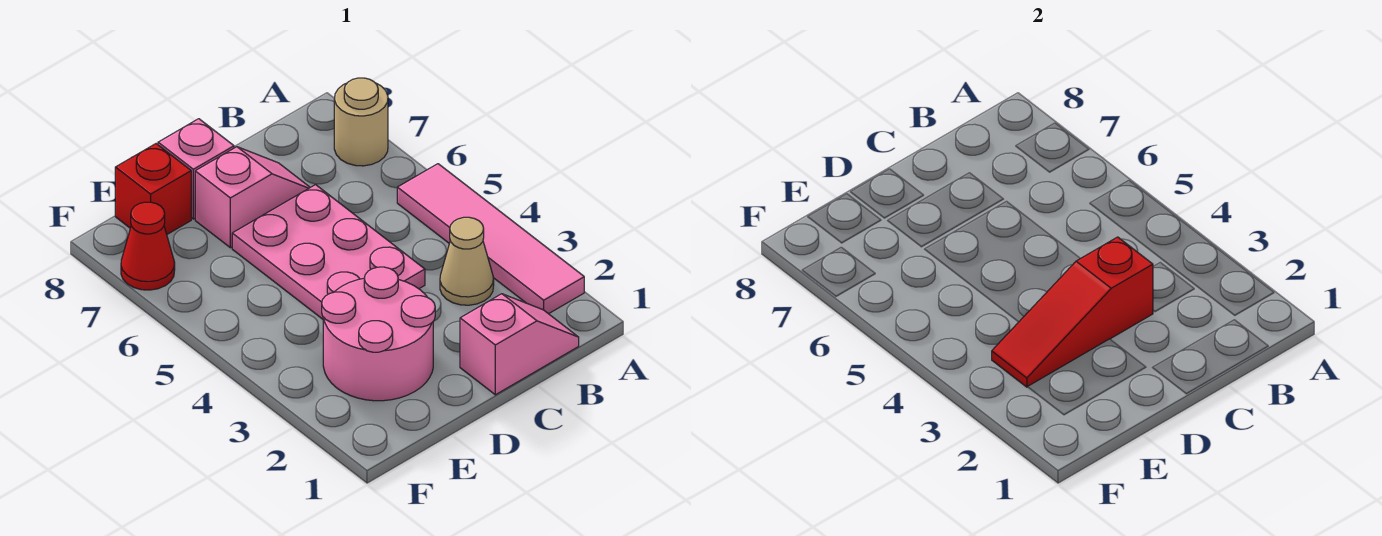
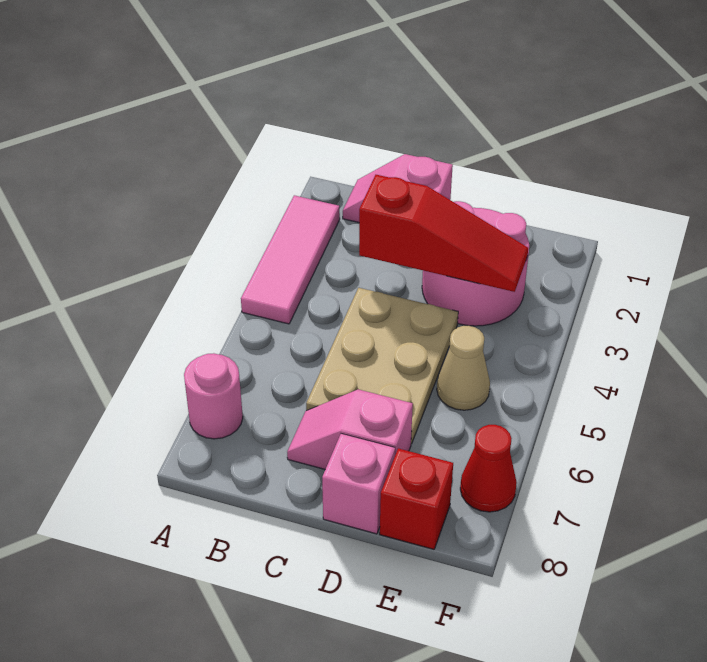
pink tile A2:A5 level 1 -> pink tile A2:A4 level 1
tan round brick A7 level 1 -> pink round brick A7 level 1
tan cone B3 level 1 -> tan cone E5 level 1
pink plate C4:D6 level 1 -> tan plate C4:D6 level 1

